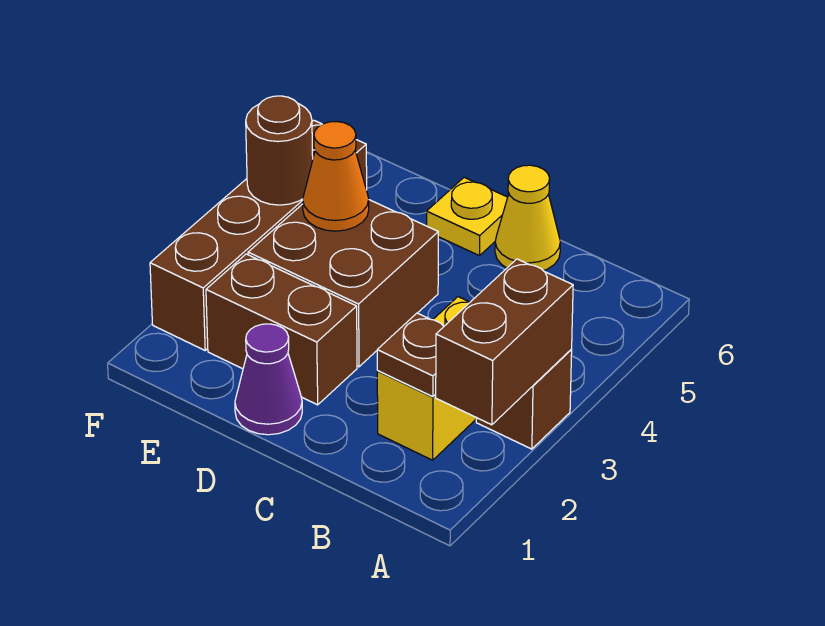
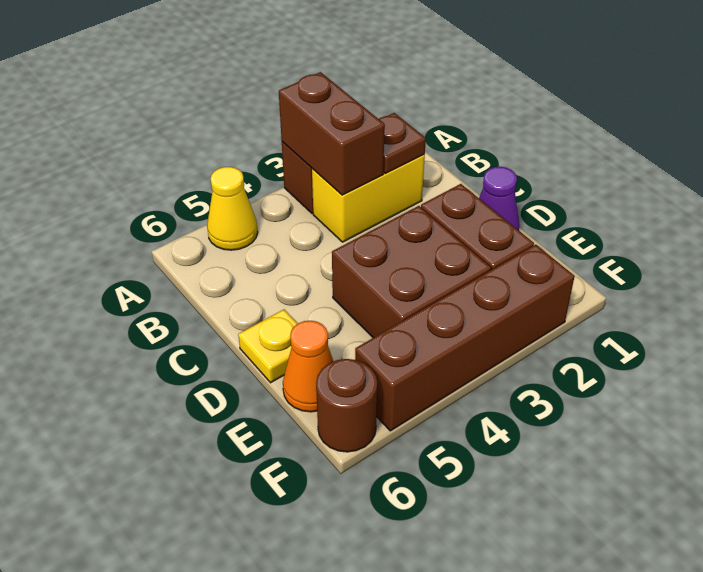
brown brick A2:A3 level 2 -> brown brick A3:B3 level 2
yellow cone C6 level 1 -> yellow cone A5 level 1
orange cone E4 level 2 -> orange cone E6 level 1
brown round brick F4 level 2 -> brown round brick F6 level 1

